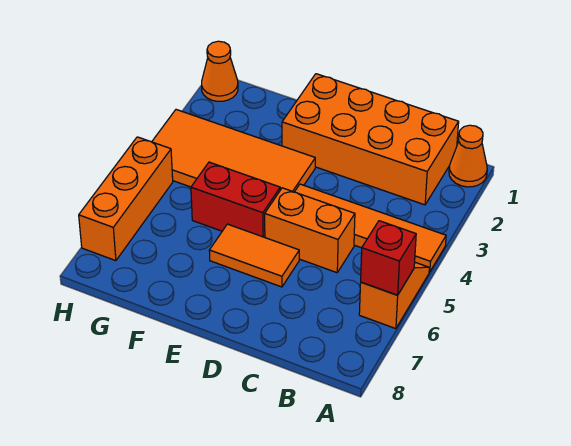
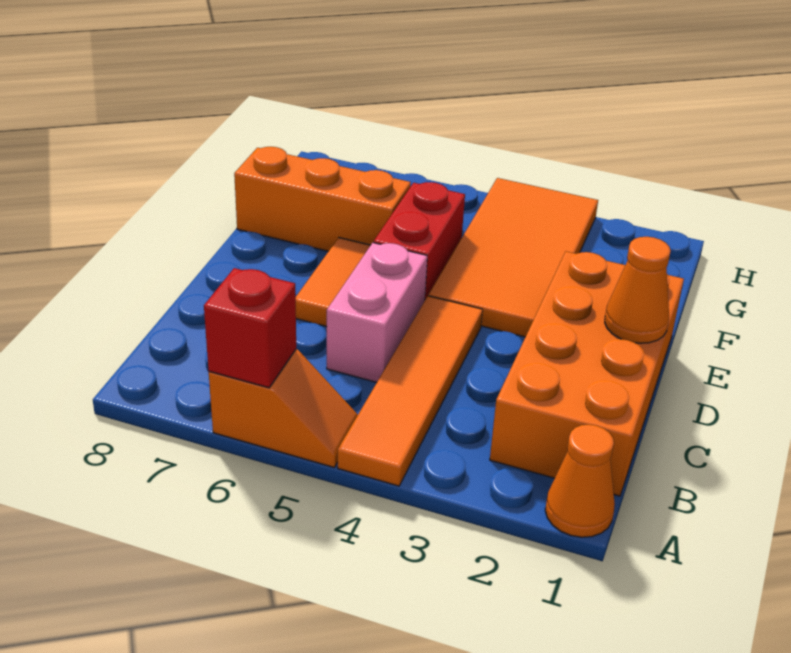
orange brick C5:D5 level 1 -> pink brick C5:D5 level 1
orange cone H1 level 1 -> orange cone D1 level 2
orange brick H5:H7 level 1 -> orange brick F6:F8 level 1

